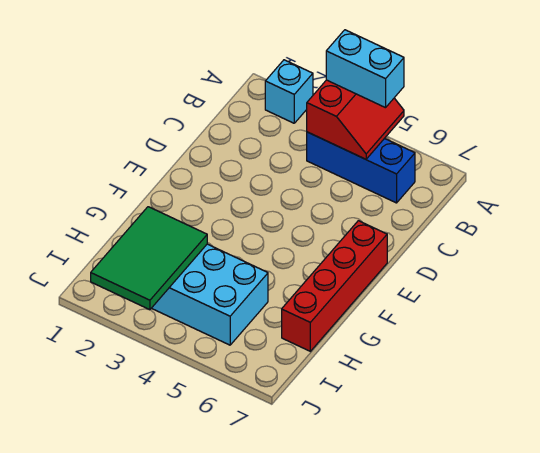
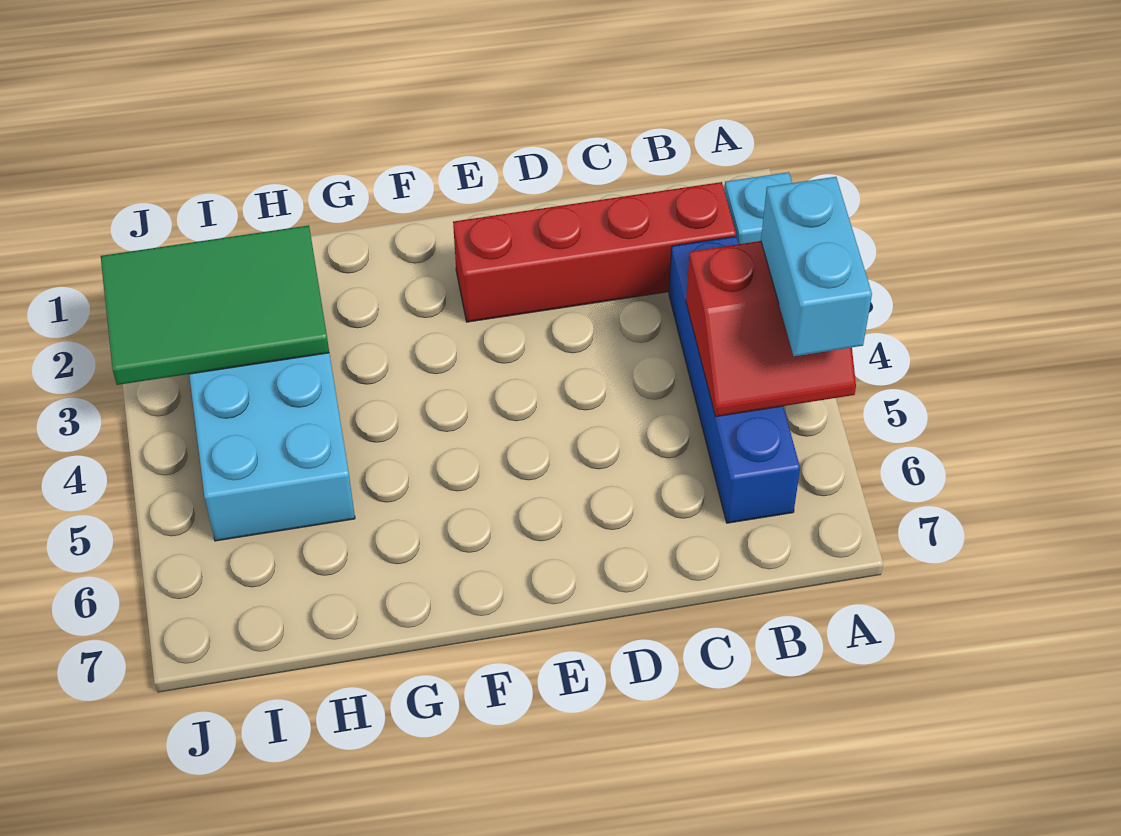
blue brick B4:B6 level 1 -> blue brick B3:B6 level 1
red brick E7:H7 level 1 -> red brick B2:E2 level 1

